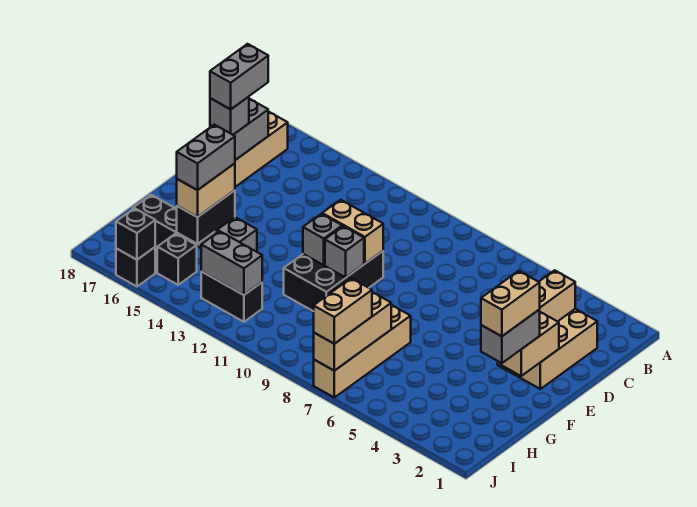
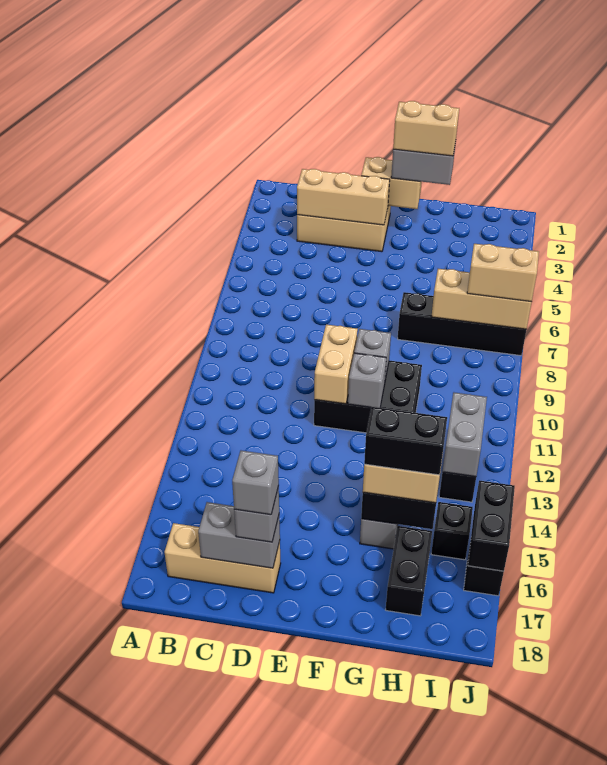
grey brick C17:D17 level 4 -> grey brick D17 level 4
tan brick G7:J7 level 1 -> black brick G7:J7 level 1
grey brick G15:H15 level 4 -> black brick G15:H15 level 4
black brick J16 level 2 -> black brick J15:J16 level 2

